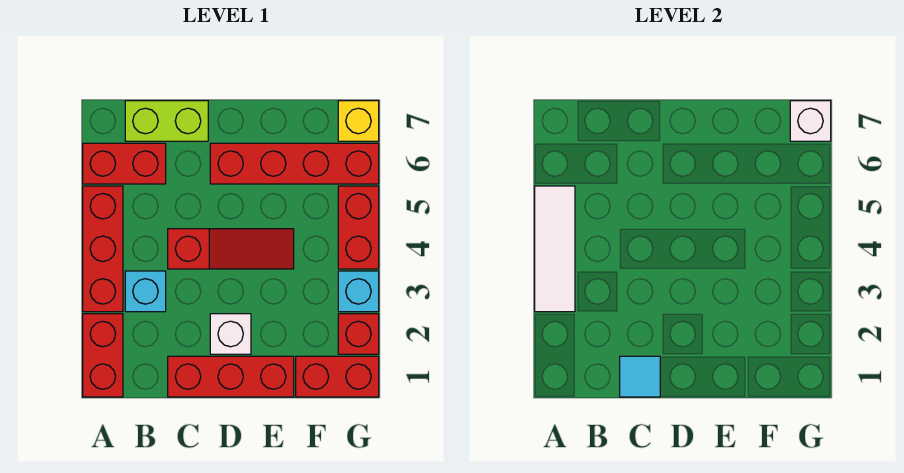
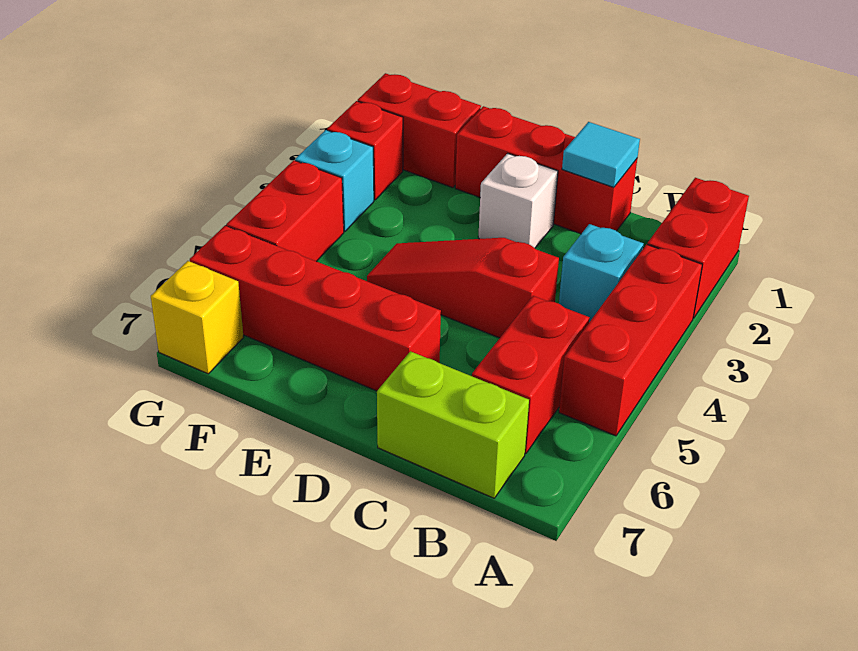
white tile A3:A5 level 2 -> none
red brick A6:B6 level 1 -> red brick B5:B6 level 1
white brick G7 level 2 -> none

